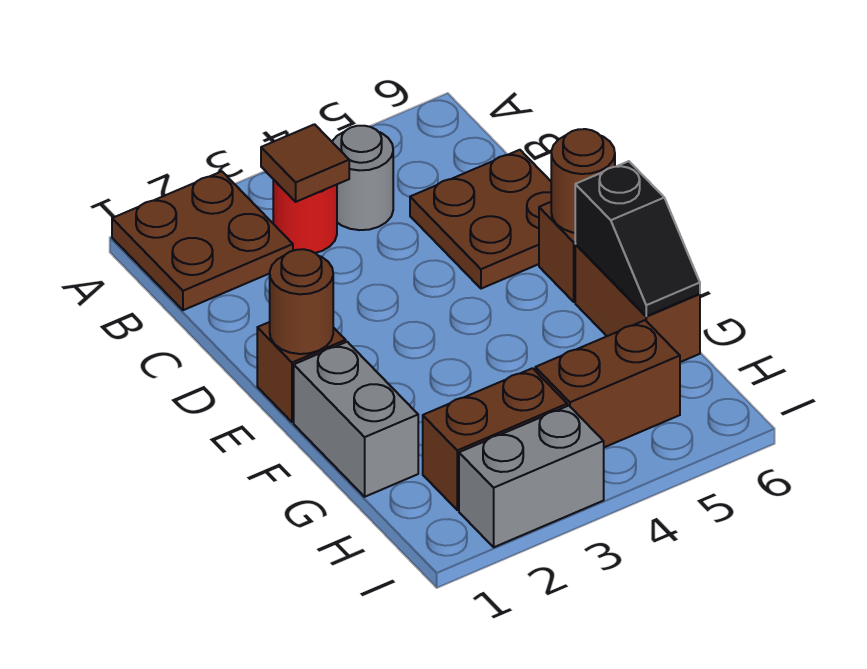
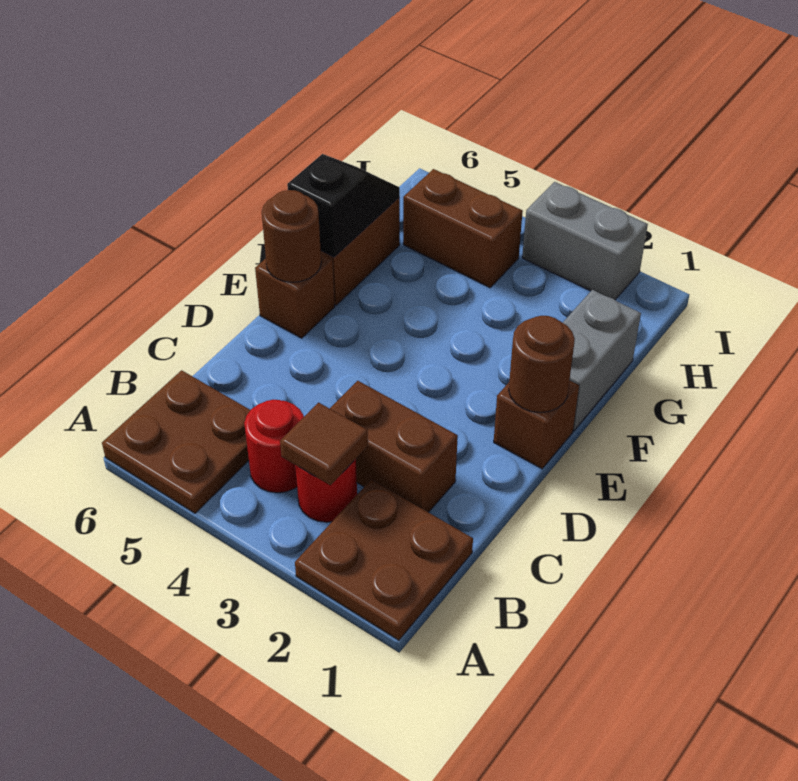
grey round brick B4 level 1 -> red round brick B4 level 1
brown plate C5:D6 level 1 -> brown plate A5:B6 level 1
brown brick H2:H3 level 1 -> brown brick C2:C3 level 1

